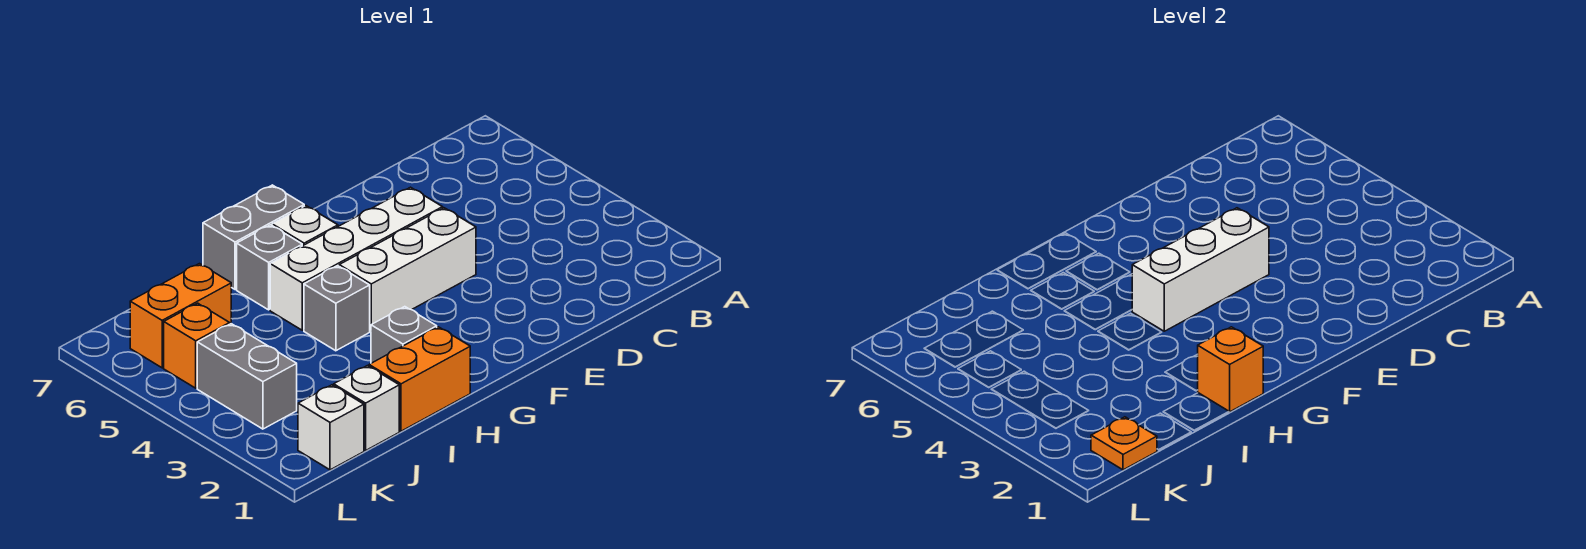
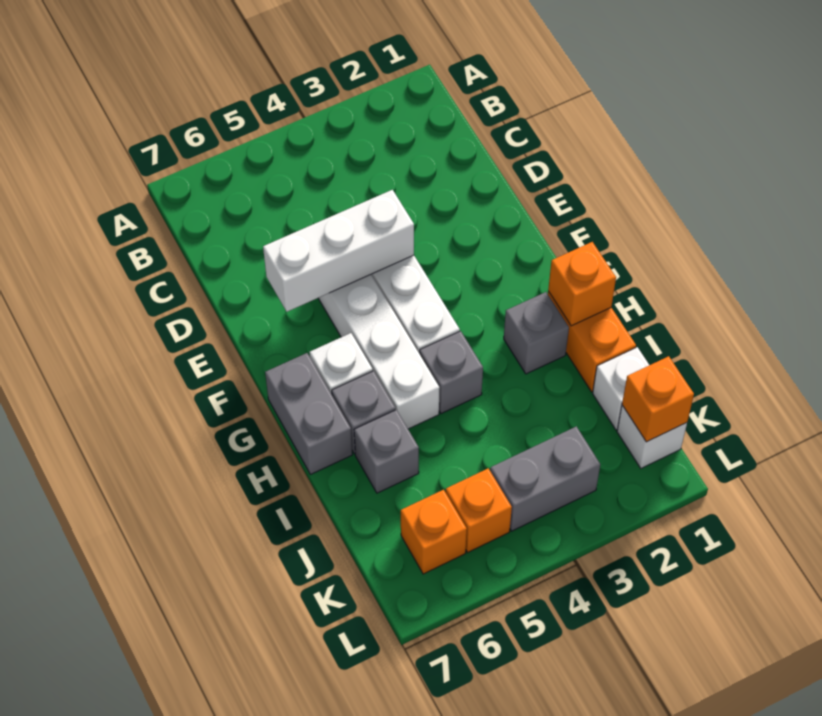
white brick E4:G4 level 2 -> white brick E4:E6 level 2
none -> grey brick I6 level 1
orange brick J6:K6 level 1 -> orange brick K6 level 1
orange plate K1 level 2 -> orange brick K1 level 2

